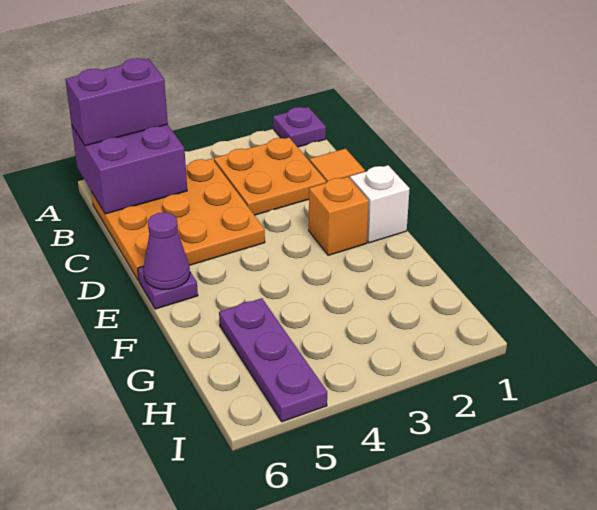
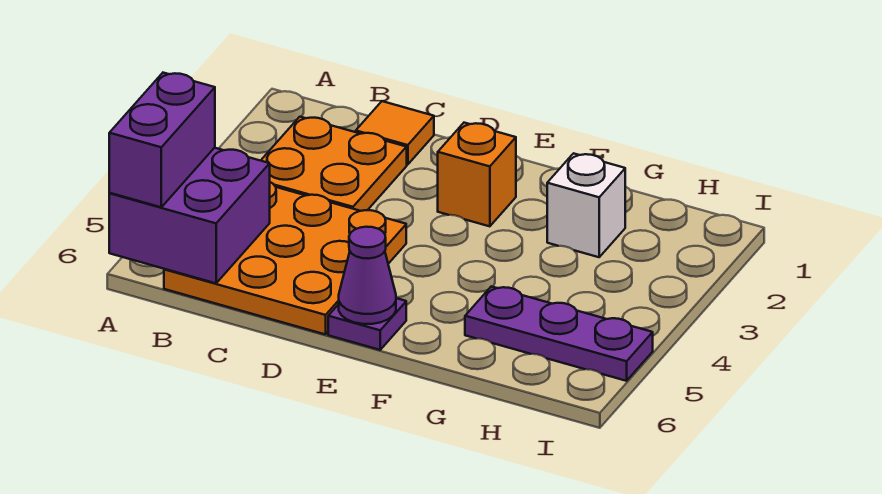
purple plate A1 level 1 -> none
white brick E1 level 1 -> white brick G2 level 1

